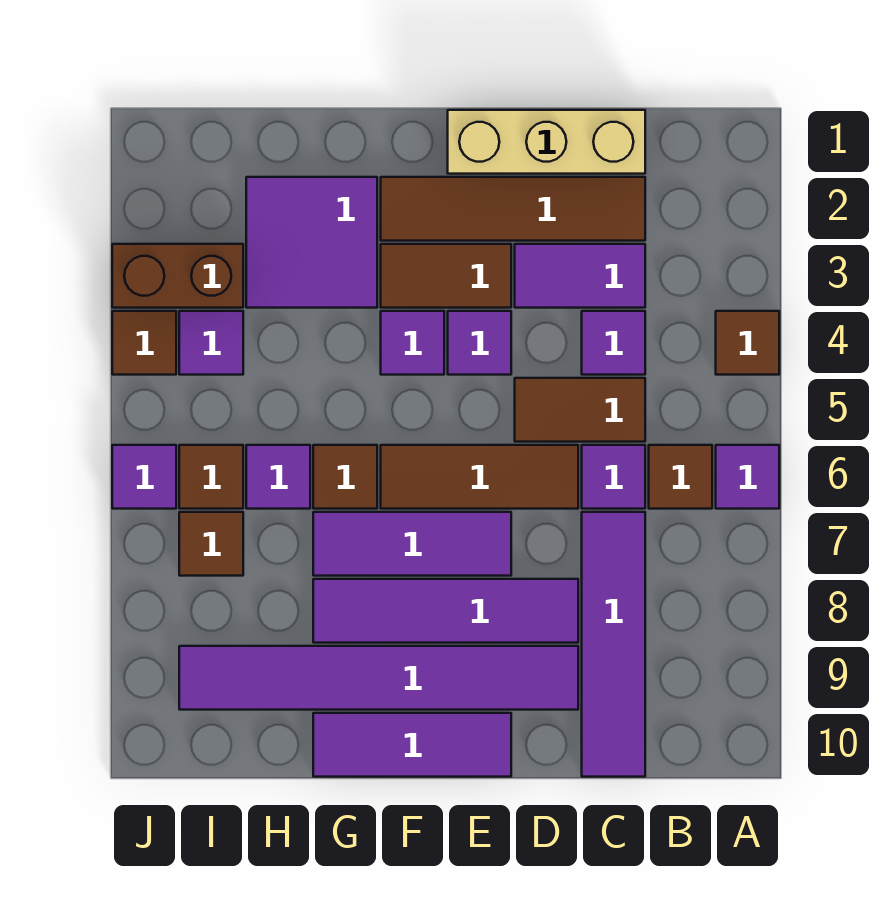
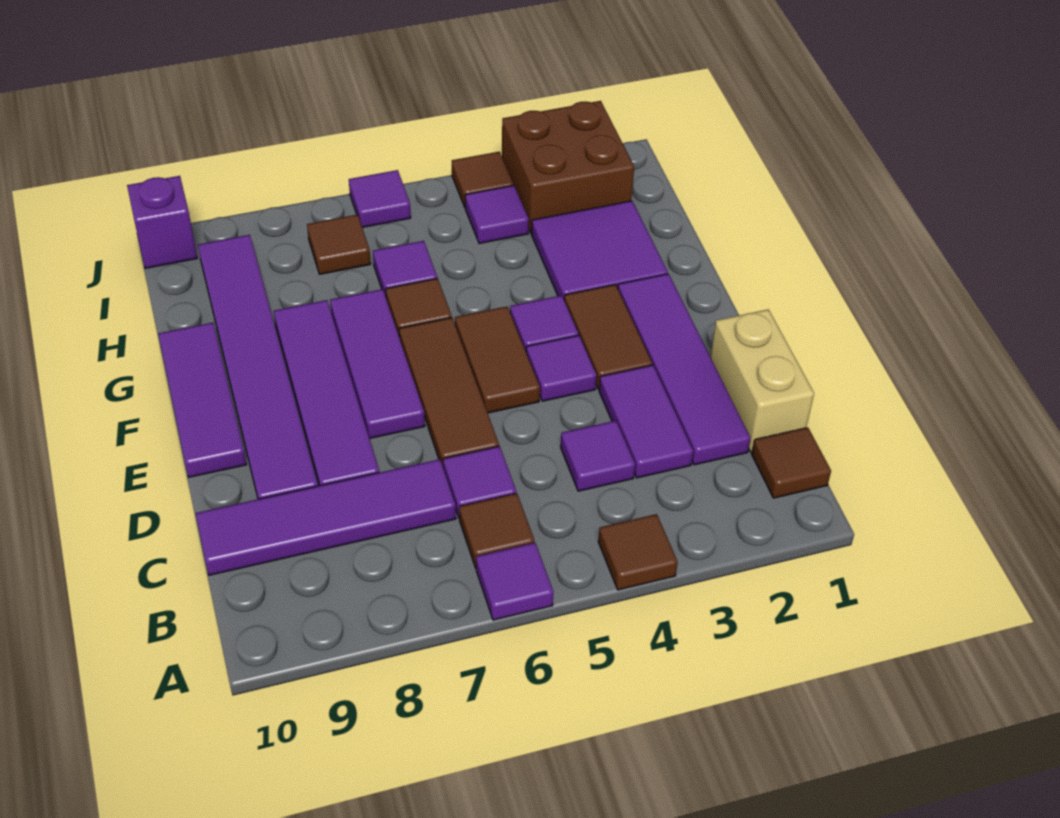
tan brick C1:E1 level 1 -> tan brick C1:D1 level 1
brown tile C2:F2 level 1 -> purple tile C2:F2 level 1
brown tile C5:D5 level 1 -> brown tile E5:F5 level 1
brown brick I3:J3 level 1 -> brown brick I2:J3 level 1
brown tile I6 level 1 -> brown tile B1 level 1
none -> purple brick J10 level 1

